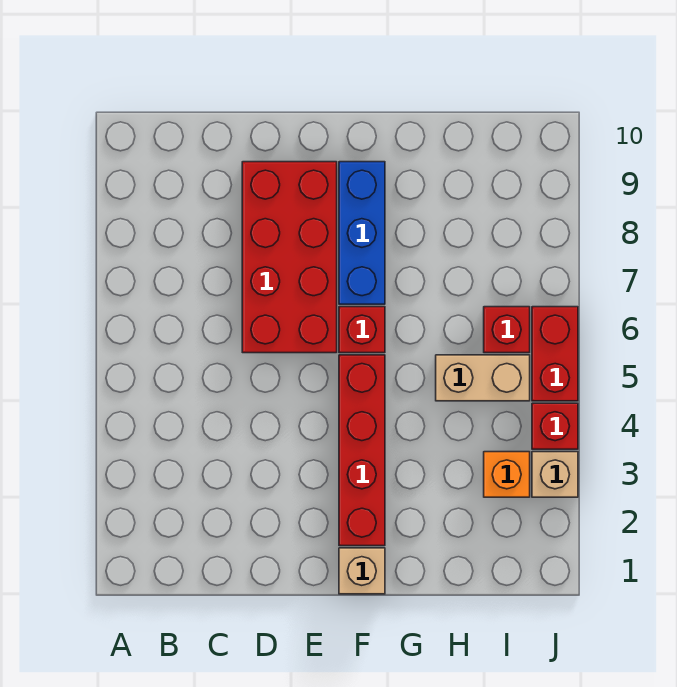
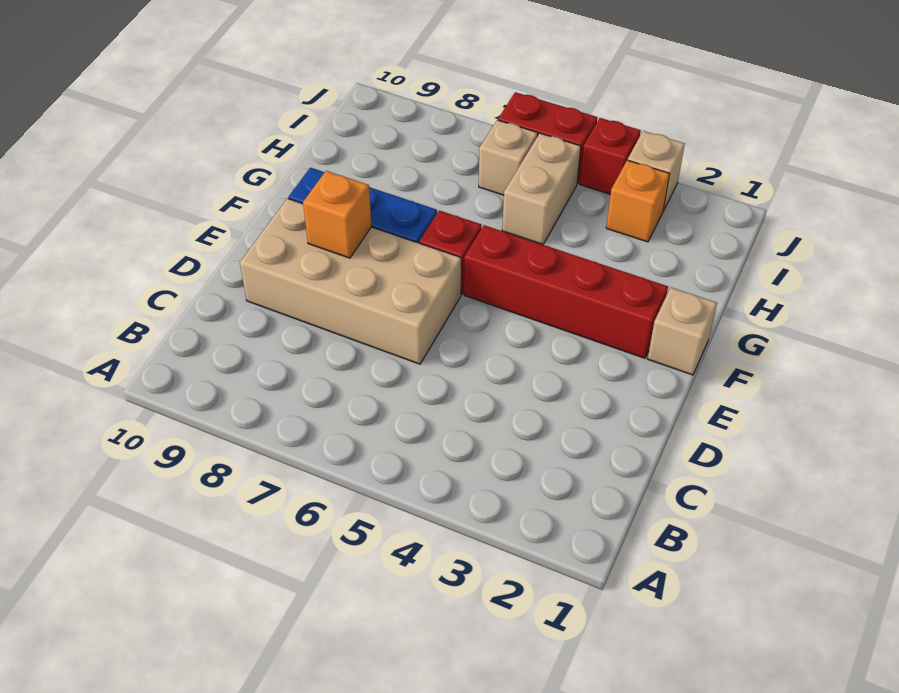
red brick D6:E9 level 1 -> tan brick D6:E9 level 1
none -> orange brick E8 level 2
red brick I6 level 1 -> tan brick I6 level 1

